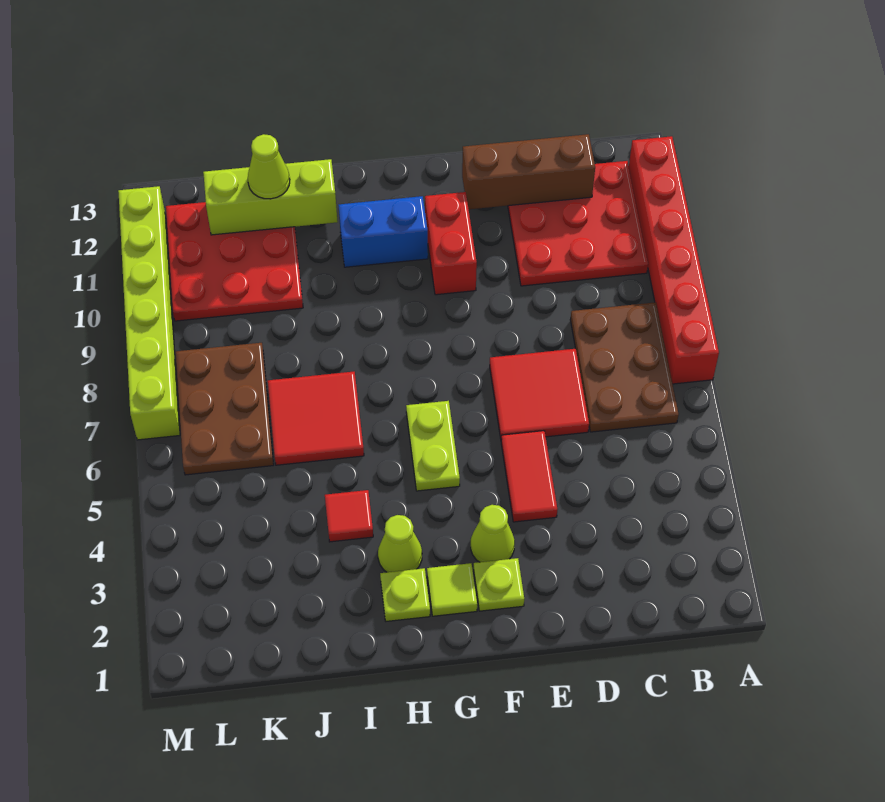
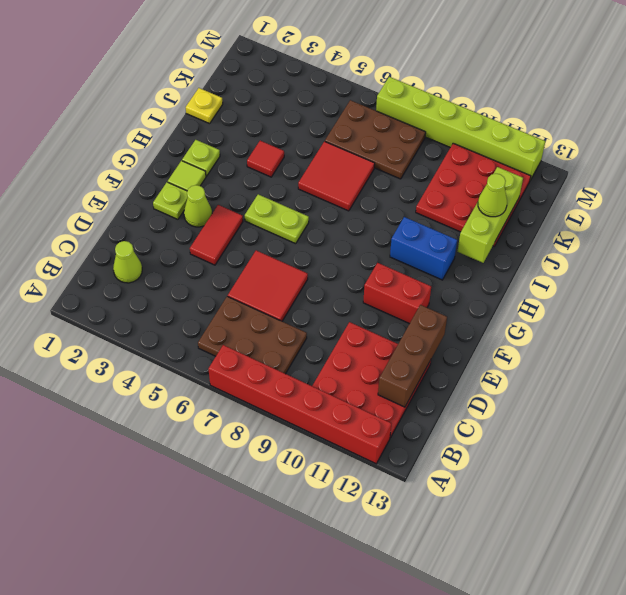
red tile E4:E5 level 1 -> red tile E4:F4 level 1
blue brick G11:H11 level 1 -> blue brick H10:H11 level 1
lime cone H3 level 1 -> lime cone C2 level 1
none -> yellow plate J1 level 1

